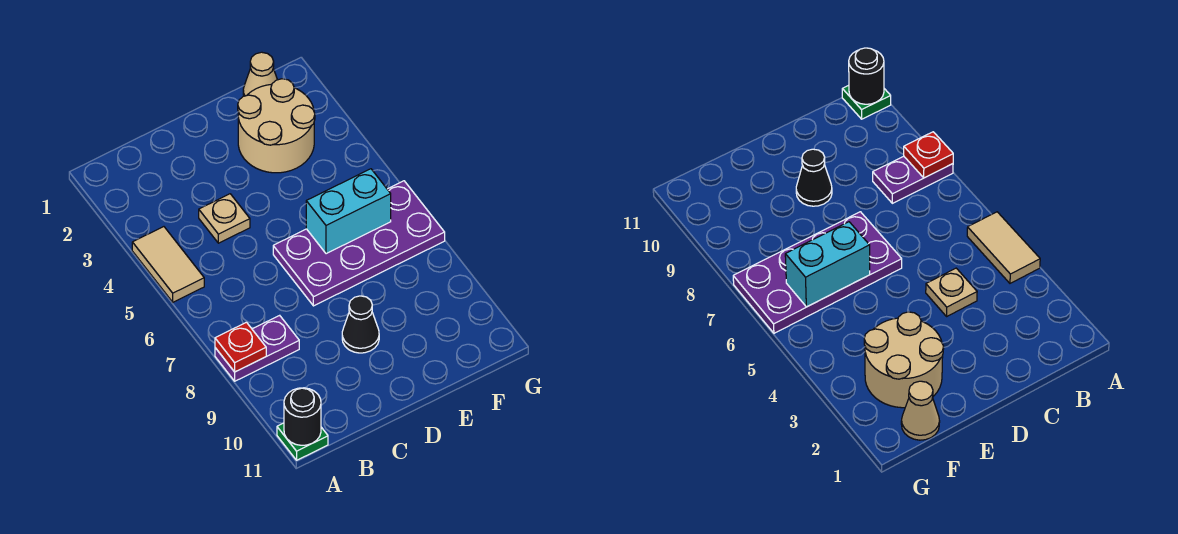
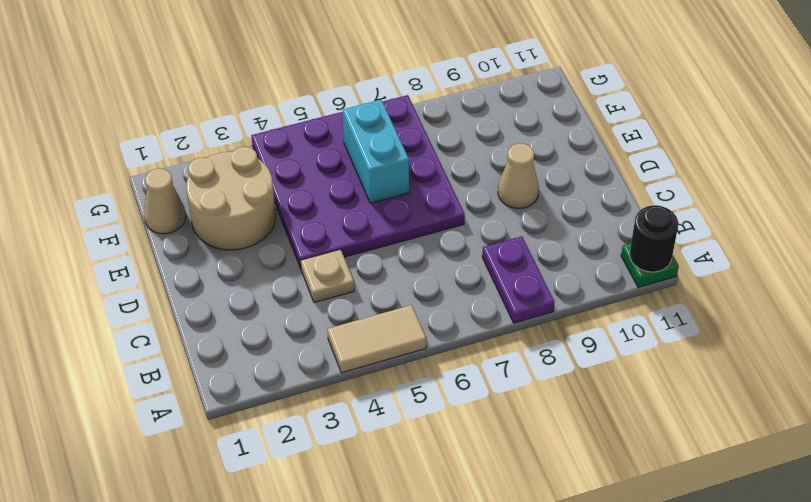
red plate A8 level 2 -> none
purple plate D6:G7 level 1 -> purple plate D4:G7 level 1
black cone D9 level 1 -> tan cone D9 level 1

